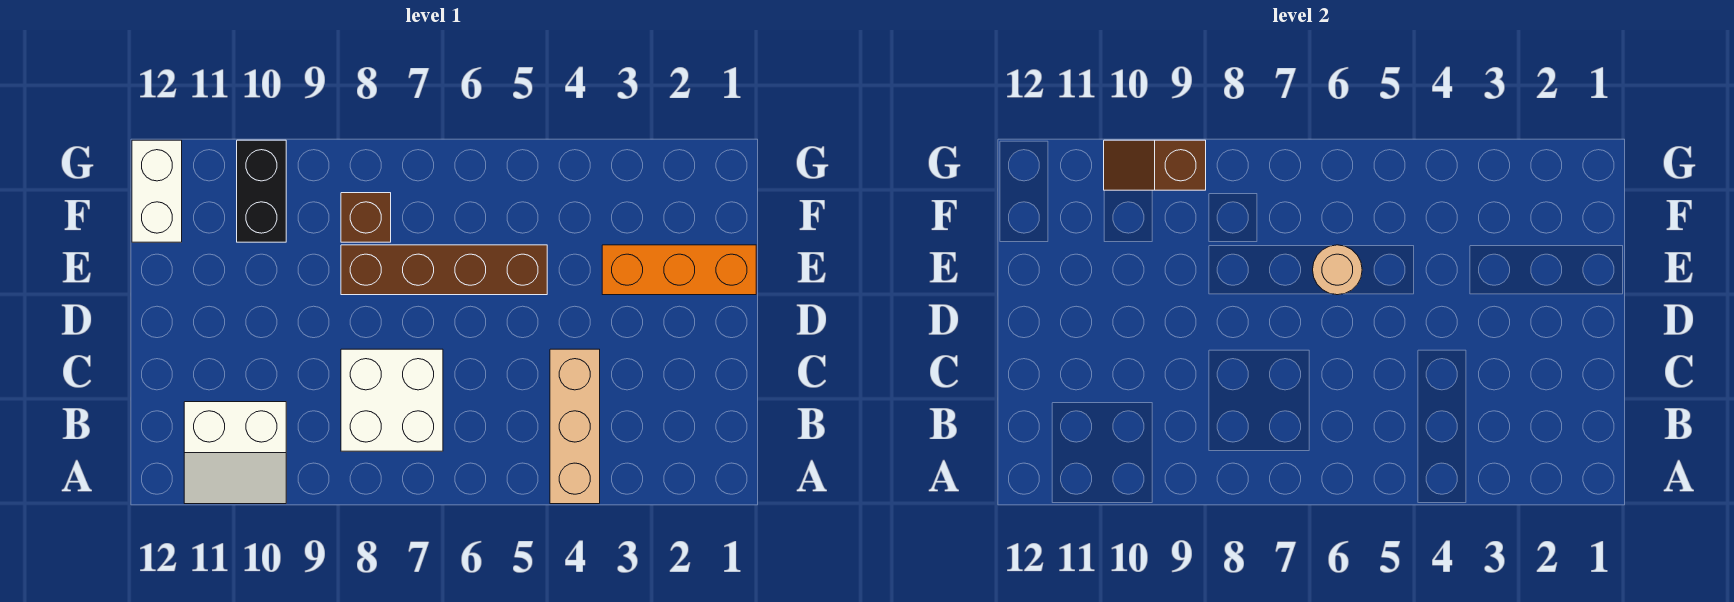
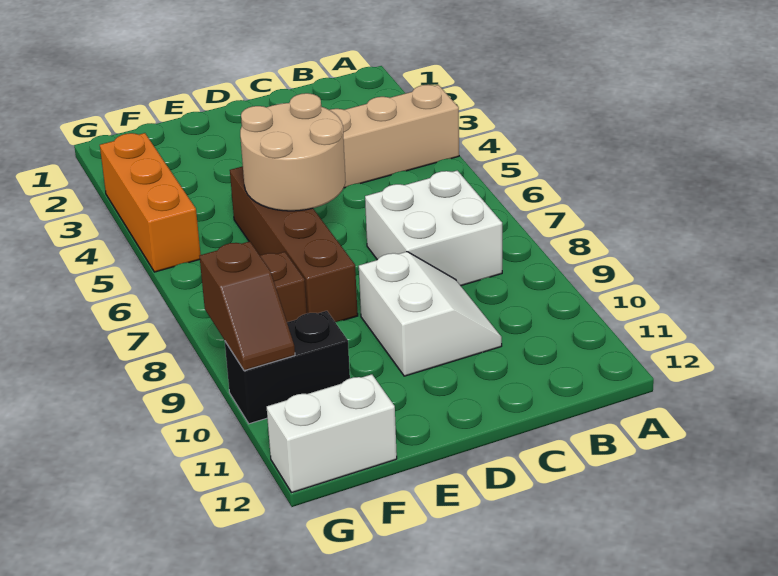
white slope A10:B11 level 1 top B -> white slope C9:D10 level 1 top D
orange brick E1:E3 level 1 -> orange brick G3:G5 level 1
tan round brick E6 level 2 -> tan round brick D5:E6 level 2

